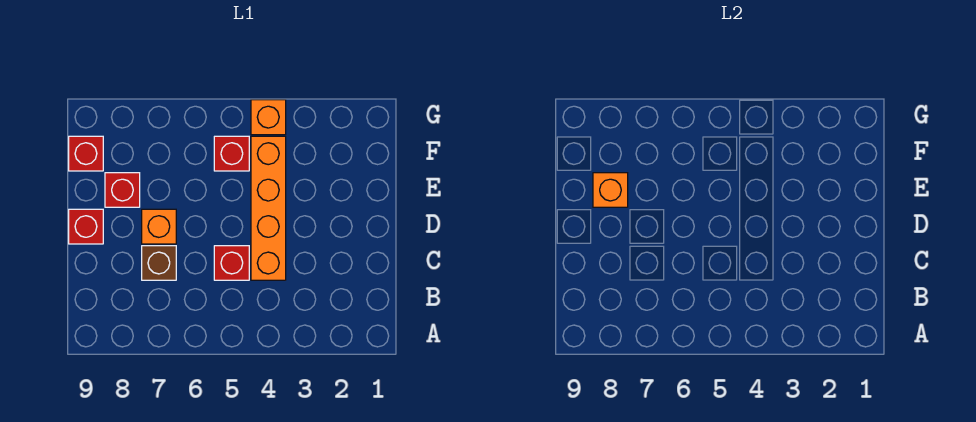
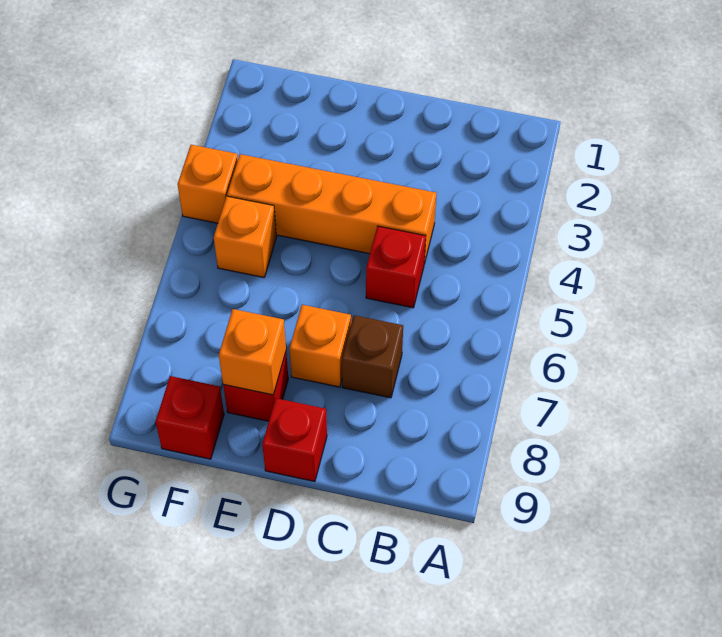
red brick F5 level 1 -> orange brick F5 level 1

